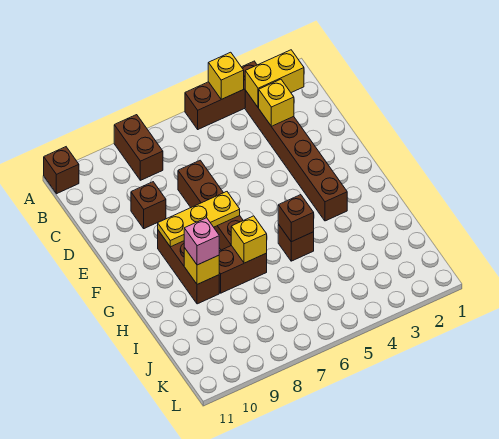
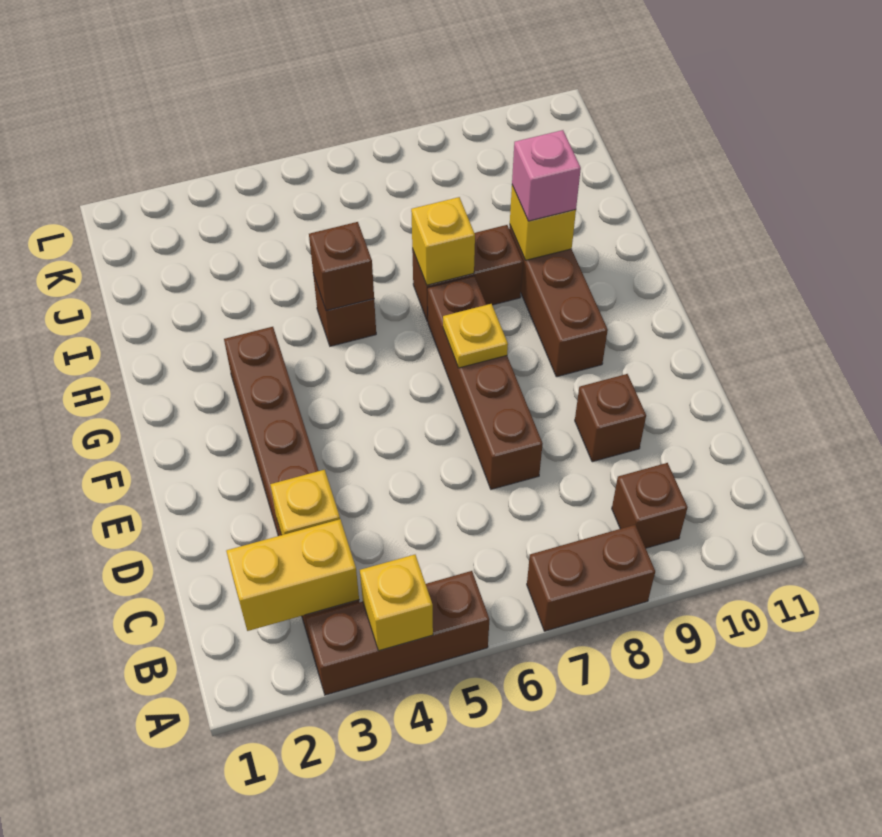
brown brick A8:B8 level 1 -> brown brick A7:A8 level 1
brown brick A11 level 1 -> brown brick B9 level 1
yellow plate F7:F9 level 2 -> yellow plate F7 level 2

